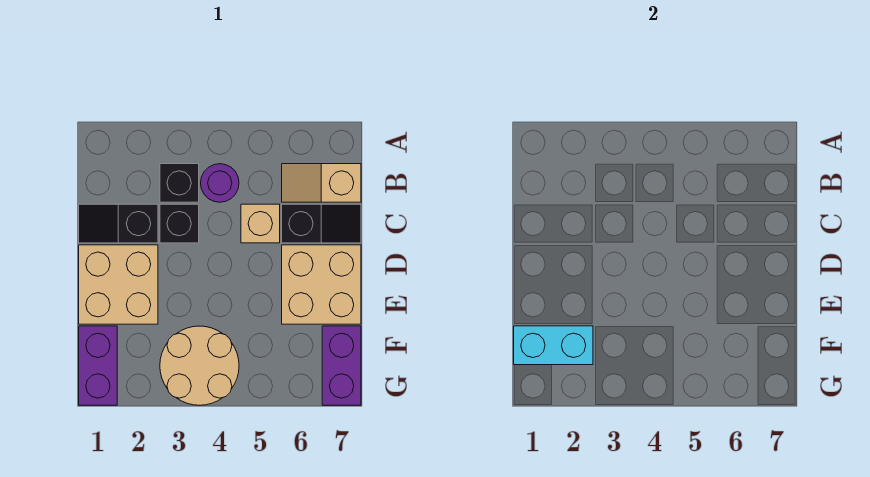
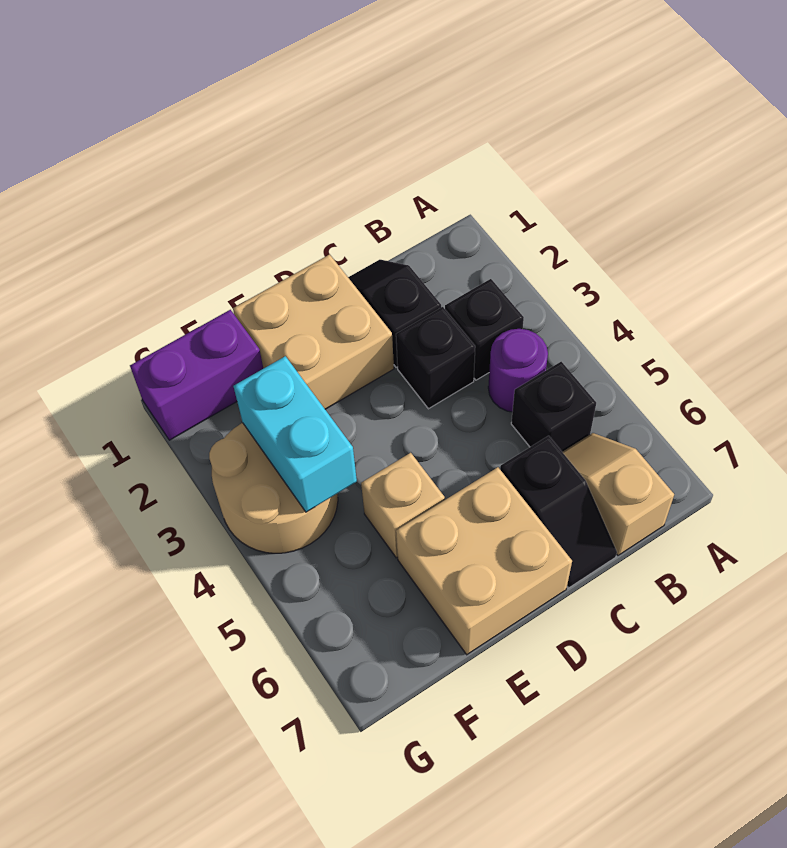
none -> black brick B5 level 1
tan brick C5 level 1 -> tan brick E5 level 1
cyan brick F1:F2 level 2 -> cyan brick F3:F4 level 2
purple brick F7:G7 level 1 -> none

